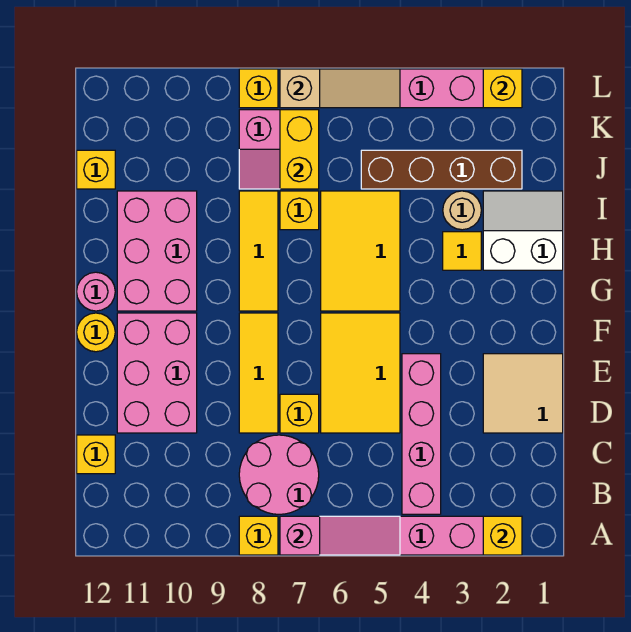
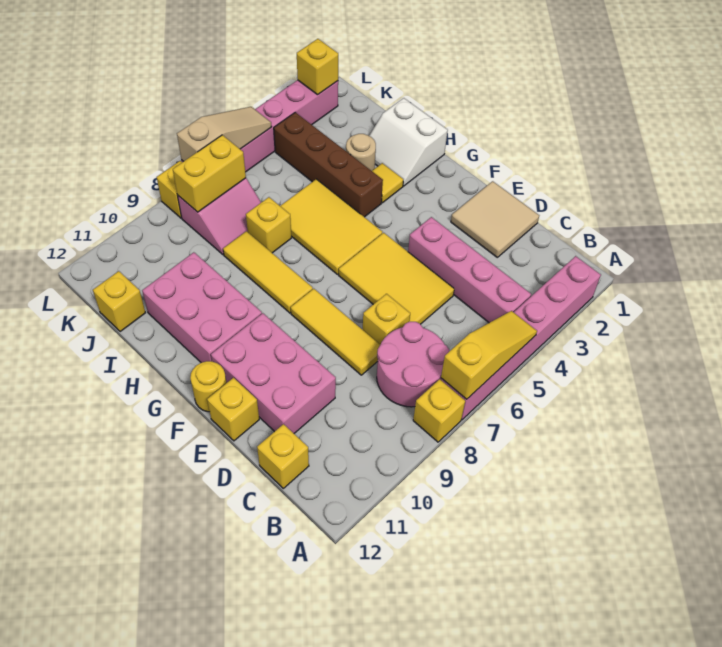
yellow brick A2 level 2 -> yellow brick E12 level 1
pink slope A5:A7 level 2 top 7 -> yellow slope A5:A7 level 2 top 7
pink round brick G12 level 1 -> none
white slope H1:I2 level 1 top H -> white slope H1:I2 level 1 top 1
brown brick J2:J5 level 1 -> brown brick H4:K4 level 1
yellow brick J7:K7 level 2 -> yellow brick K7:K8 level 2

